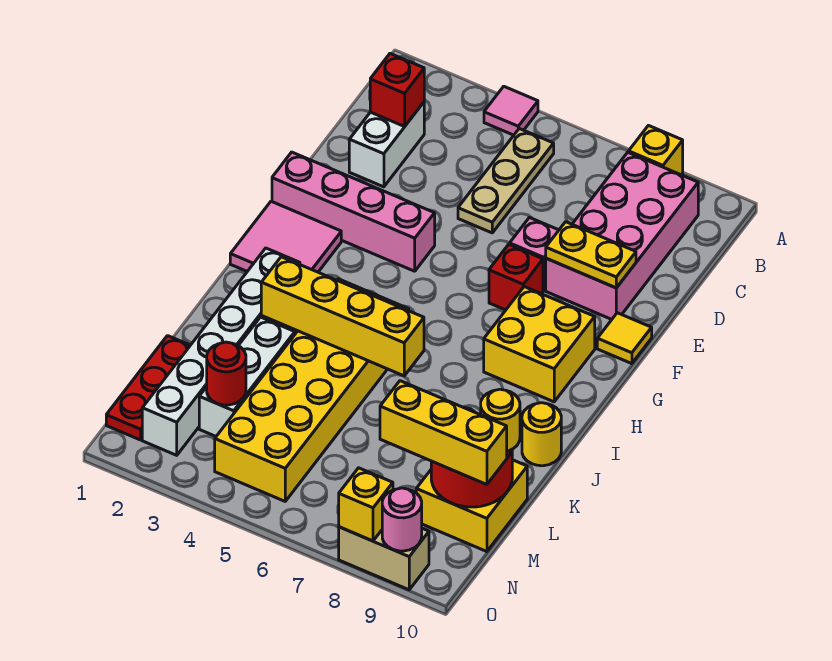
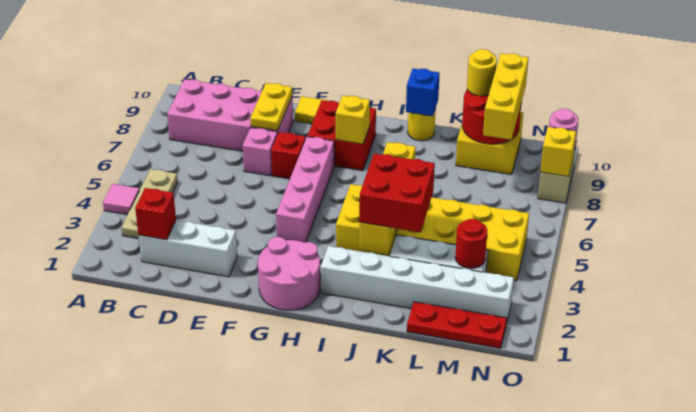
yellow brick A8 level 1 -> yellow brick H8 level 2
tan plate B5:D5 level 1 -> tan plate B3:B5 level 1
white brick C2:D2 level 1 -> white brick C2:E2 level 1
pink brick F1:F4 level 1 -> pink brick G4:G7 level 1
pink tile G1:H2 level 1 -> pink round brick G1:H2 level 1
yellow brick G8:H9 level 1 -> red brick G8:H9 level 1
none -> red brick J3:K4 level 3
none -> blue brick J10 level 2

